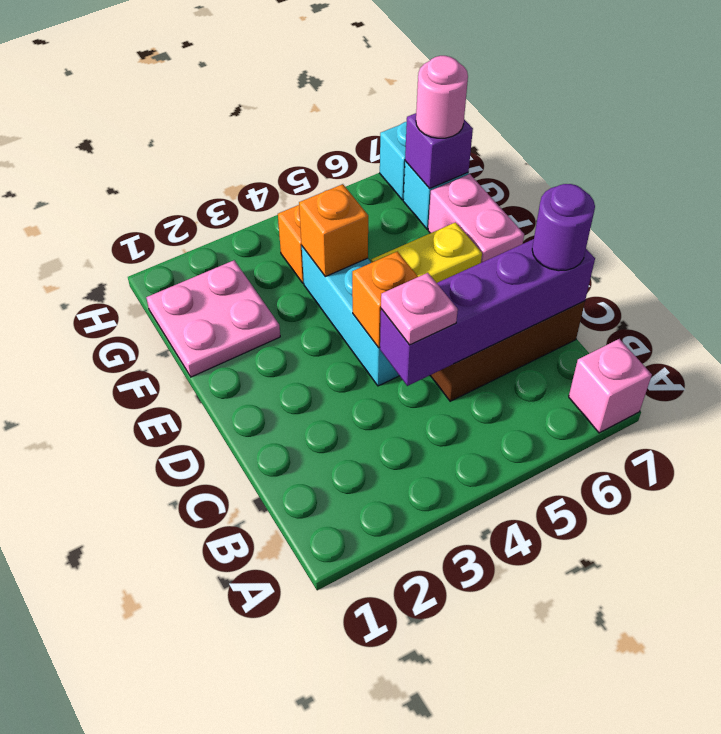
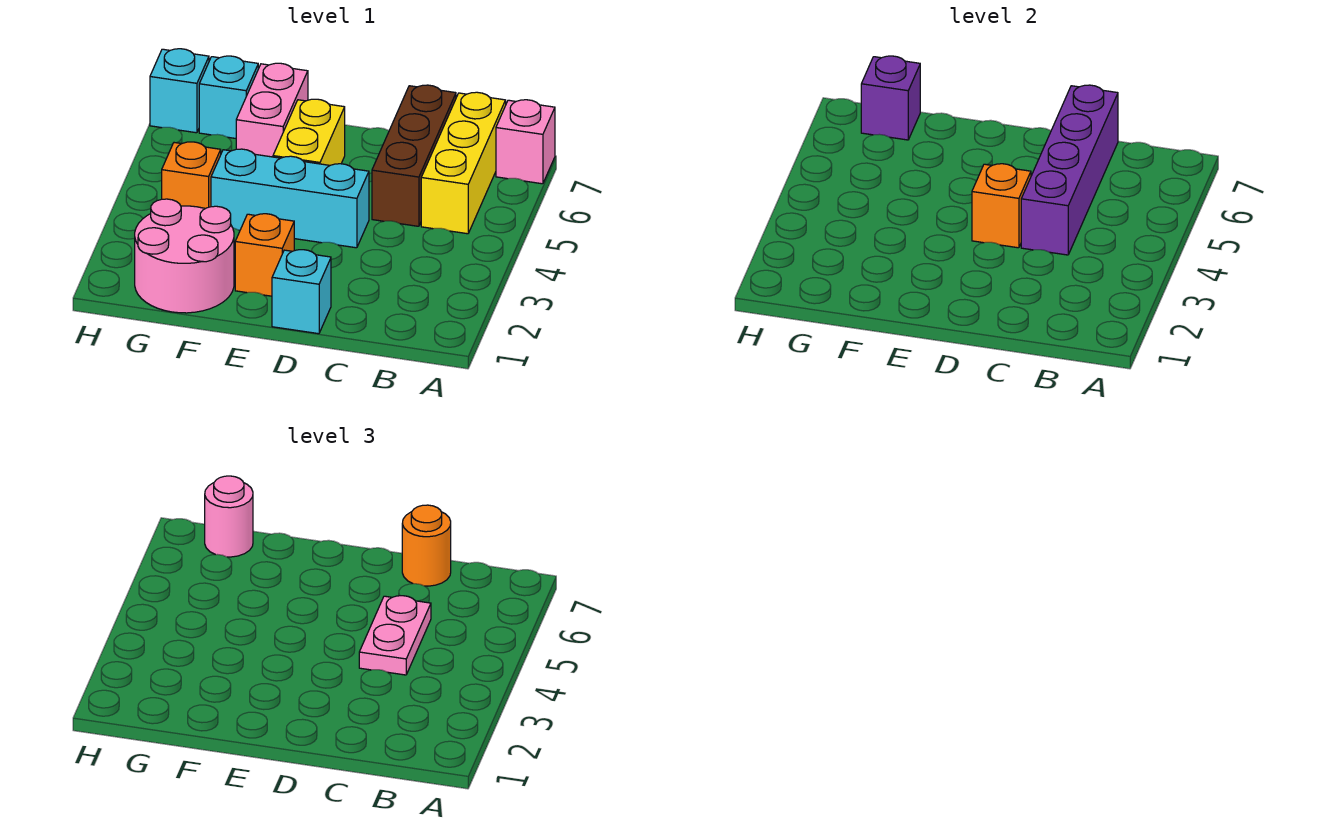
none -> yellow brick B5:B7 level 1
pink plate C4 level 3 -> pink plate C4:C5 level 3
purple round brick C7 level 3 -> orange round brick C7 level 3
none -> cyan brick D1 level 1
pink brick E7:F7 level 1 -> pink brick F6:F7 level 1
pink plate F1:G2 level 1 -> pink round brick F1:G2 level 1
orange brick F4 level 2 -> orange brick E2 level 1

